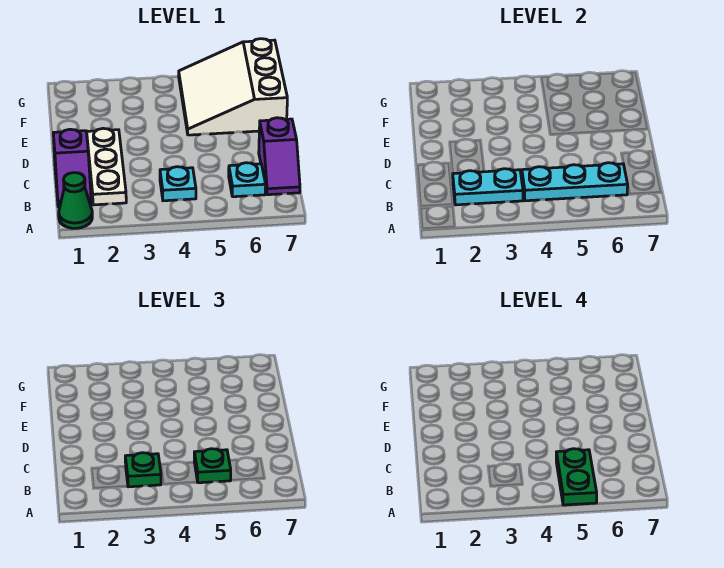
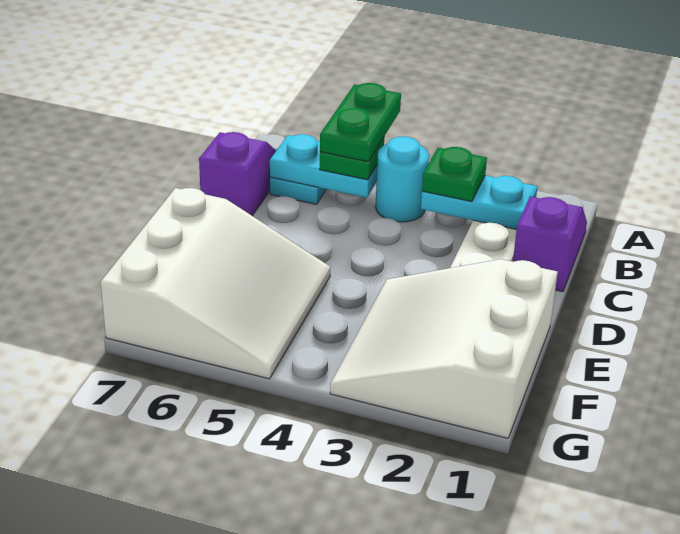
green cone A1 level 1 -> none
cyan plate B4 level 1 -> cyan round brick B4 level 1
cyan plate B4:B6 level 2 -> cyan plate B5:B6 level 2
none -> white slope E1:G3 level 1 top 1

